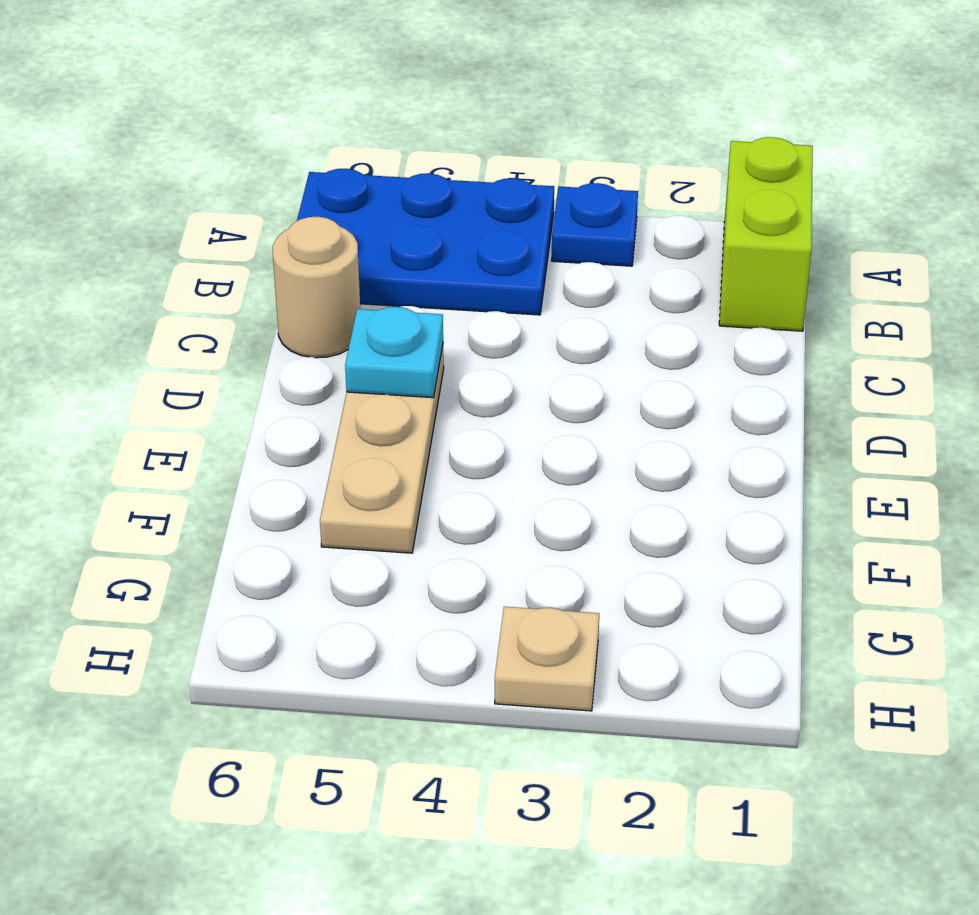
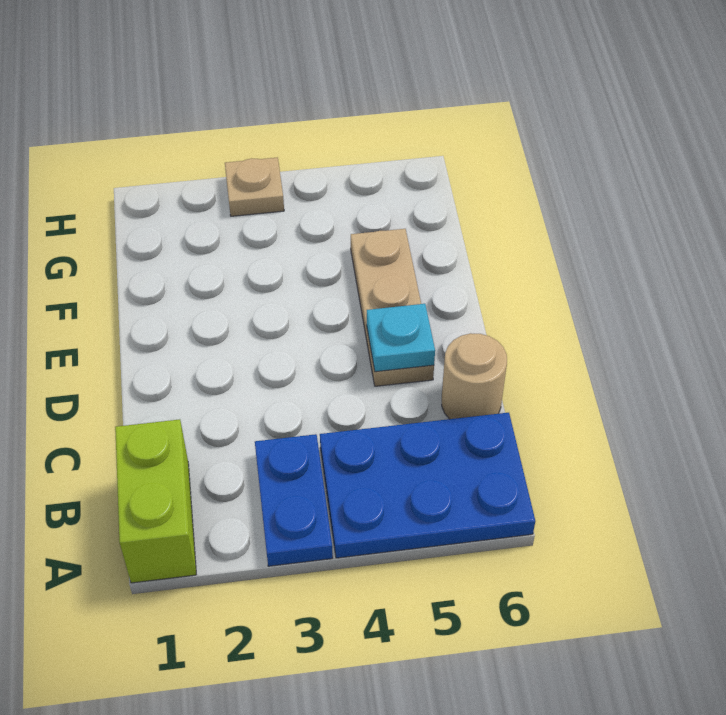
blue plate A3 level 1 -> blue plate A3:B3 level 1

